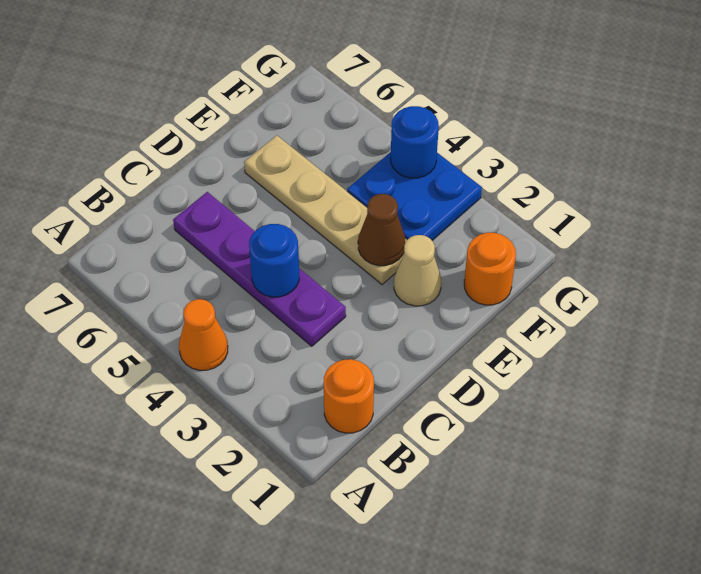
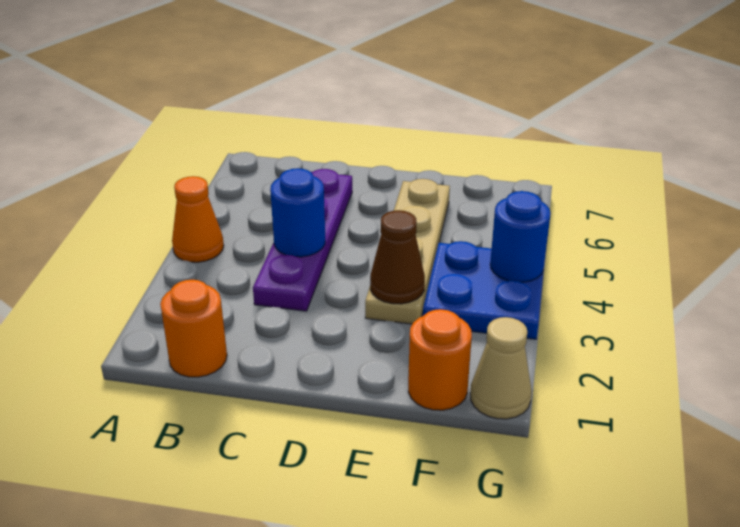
tan cone E2 level 1 -> tan cone G1 level 1

